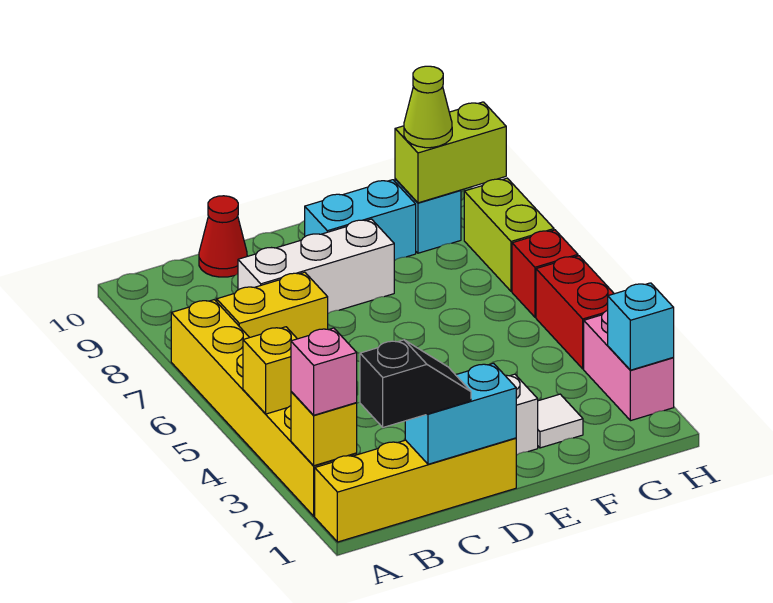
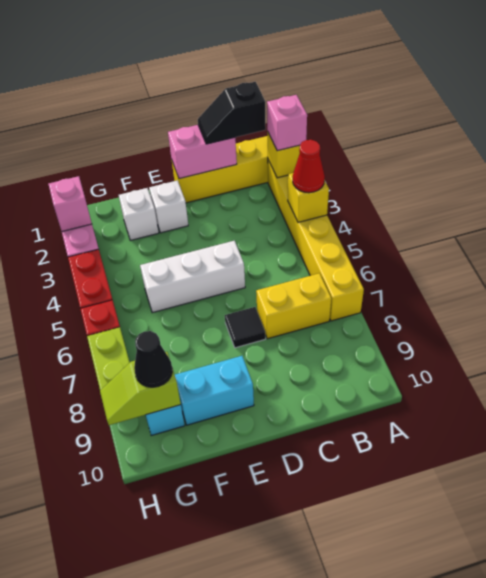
cyan brick C1:D1 level 2 -> pink brick C1:D1 level 2
white brick C8:E8 level 1 -> white brick D5:F5 level 1
red cone C10 level 1 -> red cone A4 level 3
none -> black tile D7 level 1
white tile F2 level 1 -> white brick F2 level 1
lime brick G9:H9 level 2 -> lime slope G9:H9 level 2 top G
lime cone G9 level 3 -> black cone G9 level 3
cyan brick H2 level 2 -> pink brick H2 level 2

